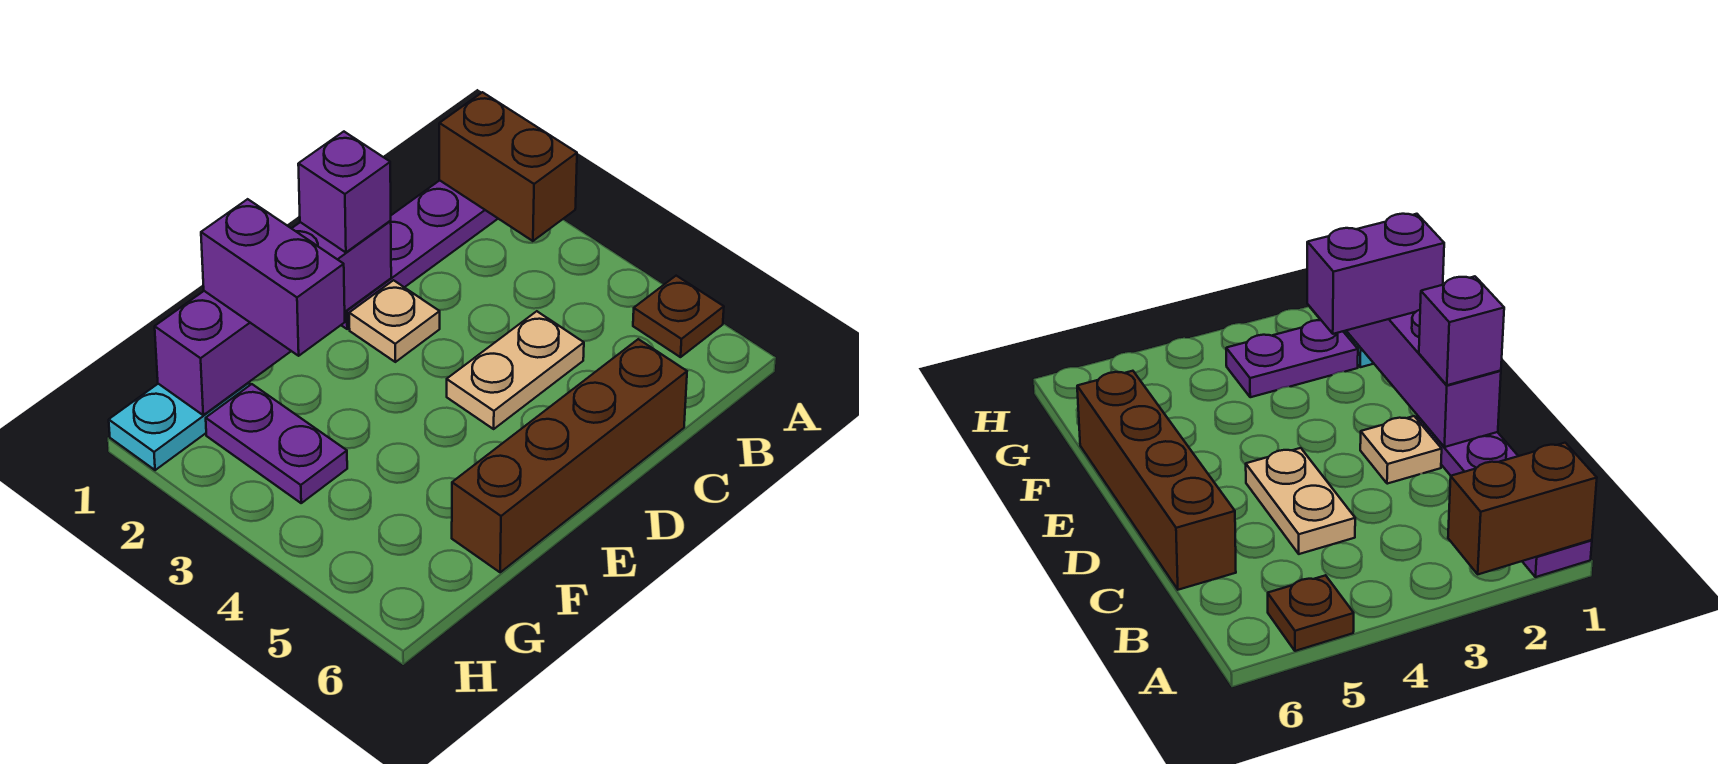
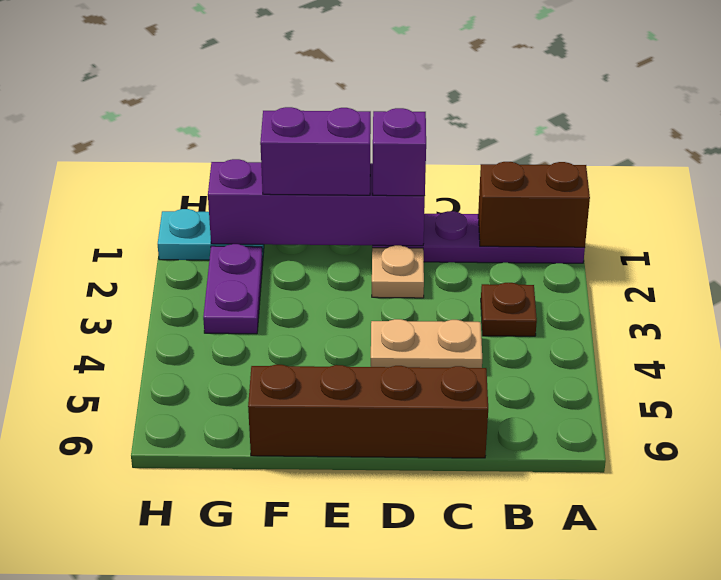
brown brick A1:A2 level 2 -> brown brick A1:B1 level 2
brown plate A5 level 1 -> brown plate B3 level 1
purple brick F1:F2 level 3 -> purple brick E1:F1 level 3

